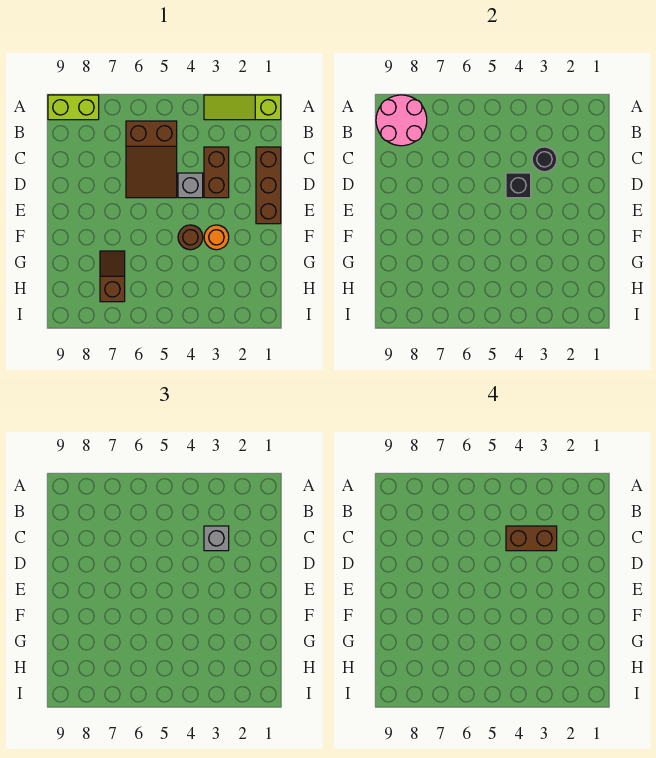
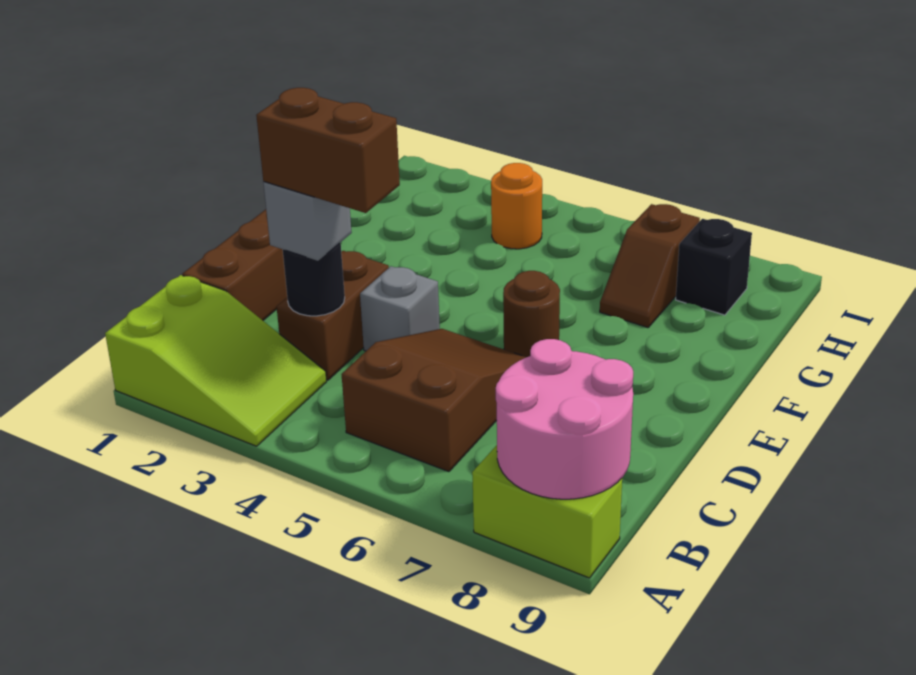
lime slope A1:A3 level 1 top 1 -> lime slope A1:B3 level 1 top 1
black brick D4 level 2 -> black brick H8 level 1
orange round brick F3 level 1 -> orange round brick H4 level 1
brown round brick F4 level 1 -> brown round brick E6 level 1

